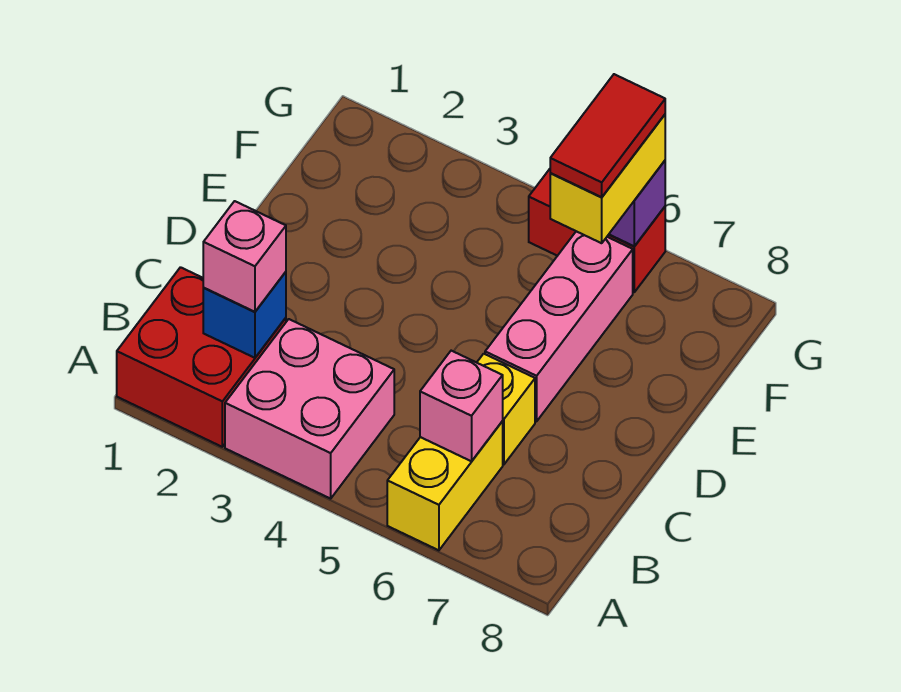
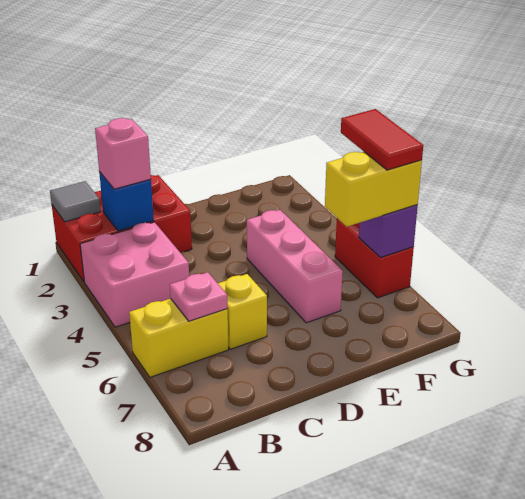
red brick A1:B2 level 1 -> red brick A1:C2 level 1
none -> grey tile A1 level 2
pink brick B6 level 2 -> pink plate B6 level 2
pink brick D6:F6 level 1 -> pink brick E4:E6 level 1
red tile F6:G6 level 4 -> red tile G5:G6 level 4

